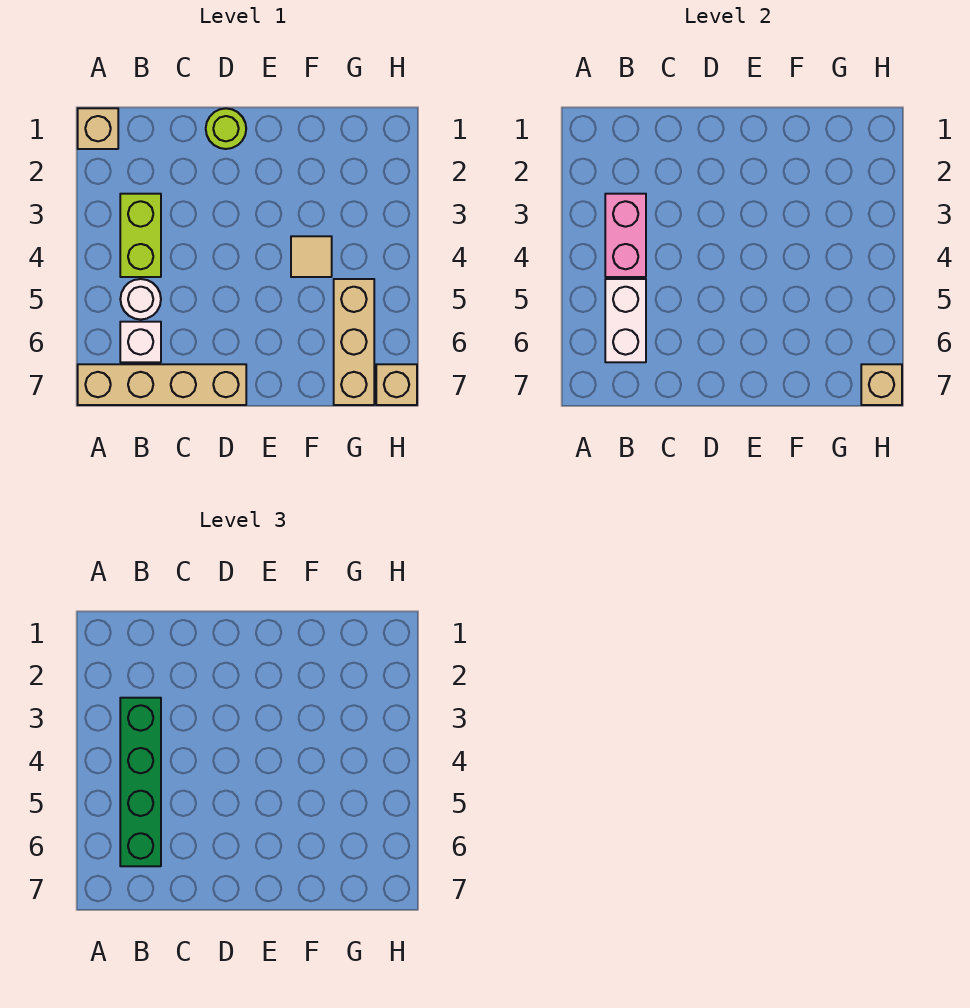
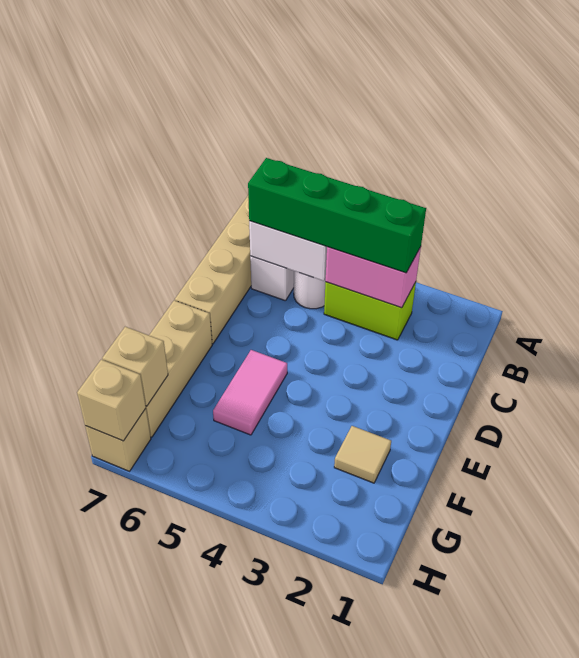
tan brick A1 level 1 -> tan brick G7 level 2
lime round brick D1 level 1 -> none
none -> pink tile E5:F5 level 1
tan tile F4 level 1 -> tan tile F2 level 1
tan brick G5:G7 level 1 -> tan brick E7:G7 level 1

